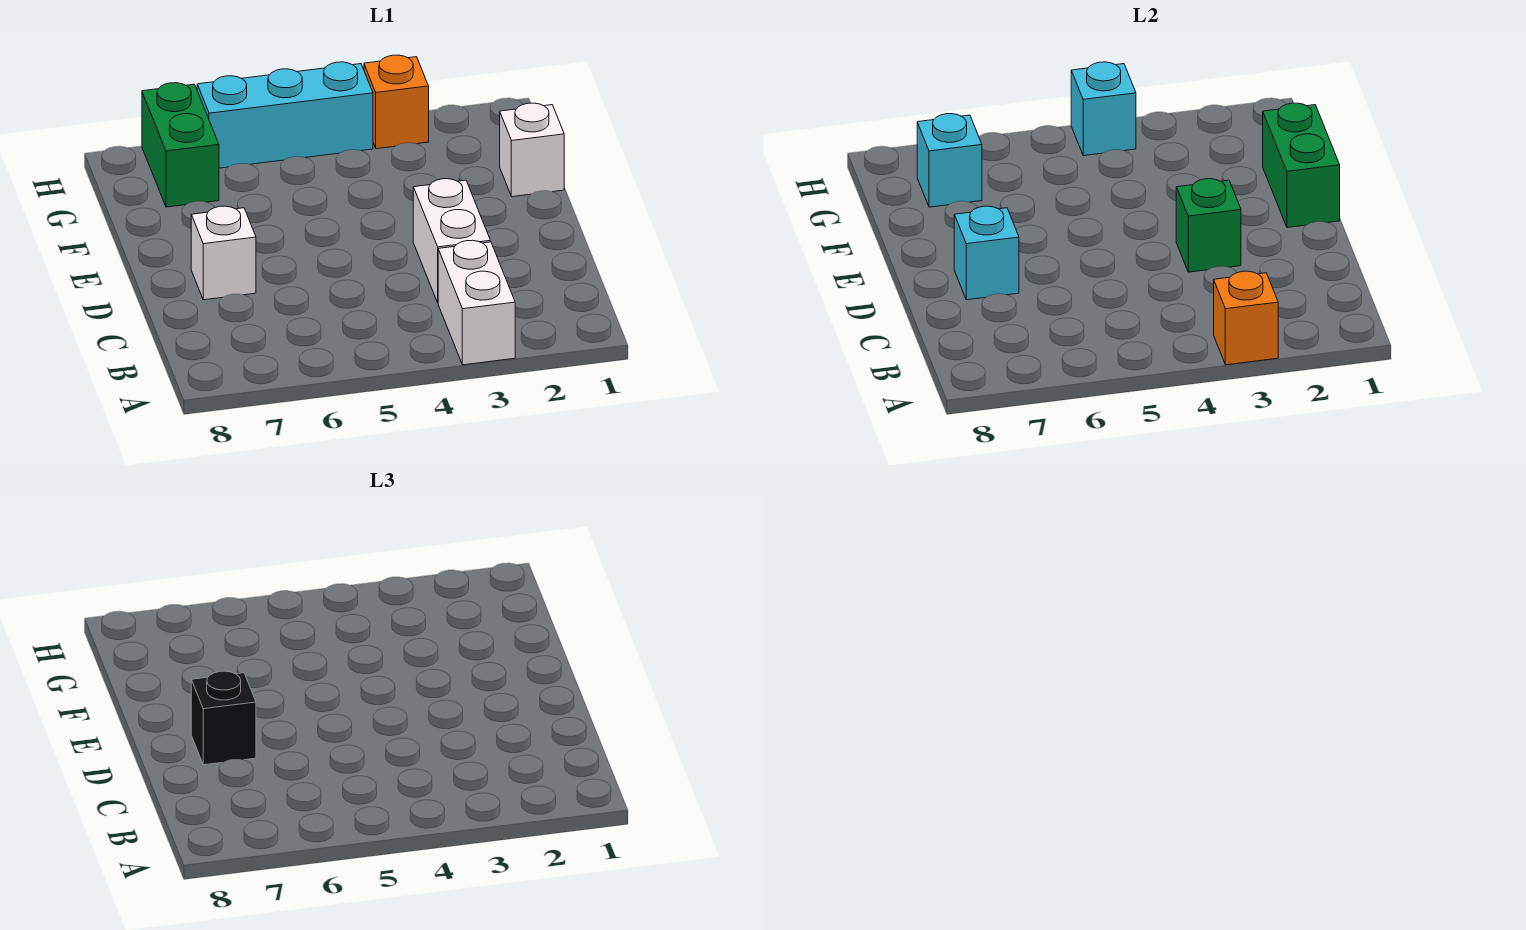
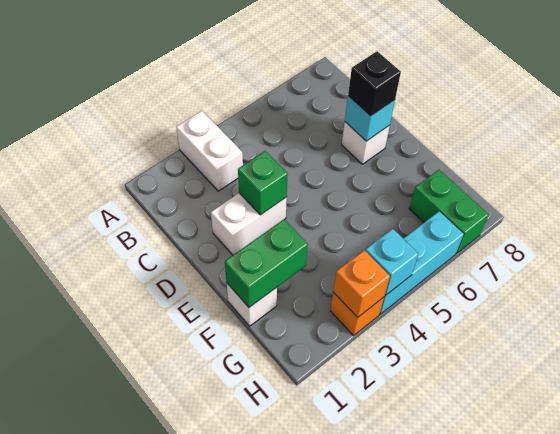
orange brick A3 level 2 -> orange brick H3 level 2
white brick C3:D3 level 1 -> white brick D2:D3 level 1
green brick E1:F1 level 2 -> green brick F1:F2 level 2
cyan brick G7 level 2 -> none

